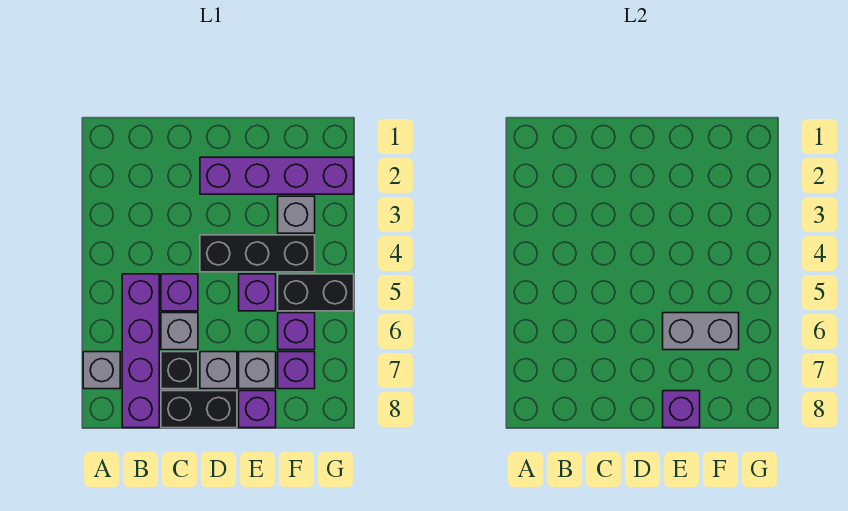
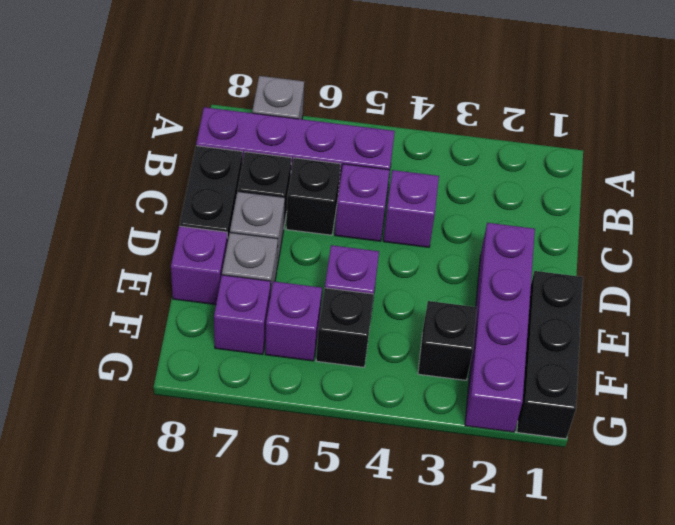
grey brick C6 level 1 -> black brick C6 level 1
black brick D4:F4 level 1 -> black brick E1:G1 level 1
grey brick E6:F6 level 2 -> none
purple brick E8 level 2 -> purple brick C4 level 1
grey brick F3 level 1 -> black brick F3 level 1
black brick F5:G5 level 1 -> black brick F5 level 1

